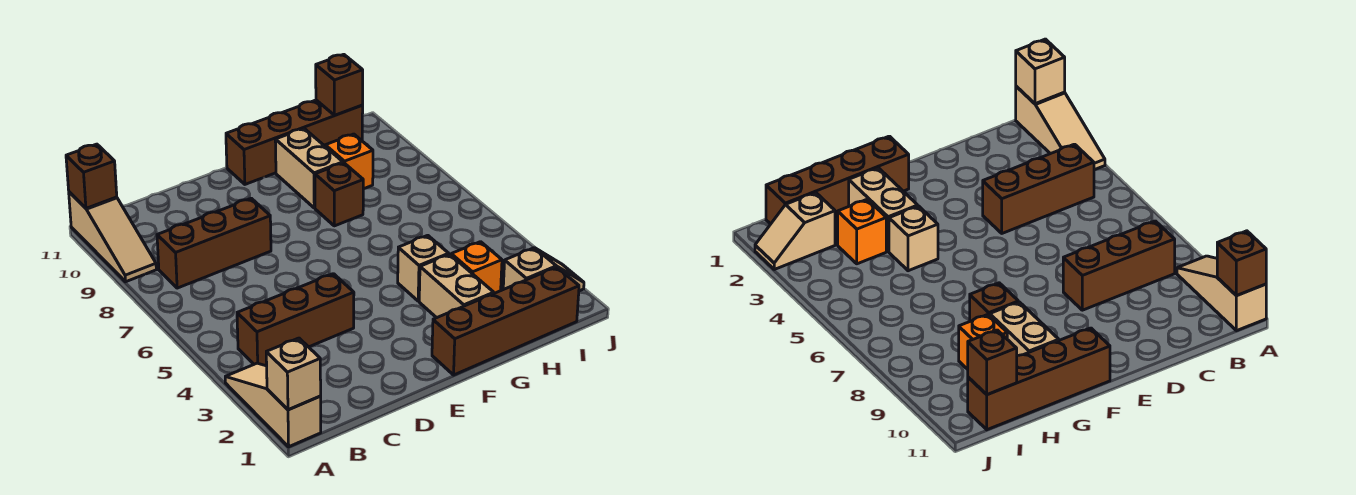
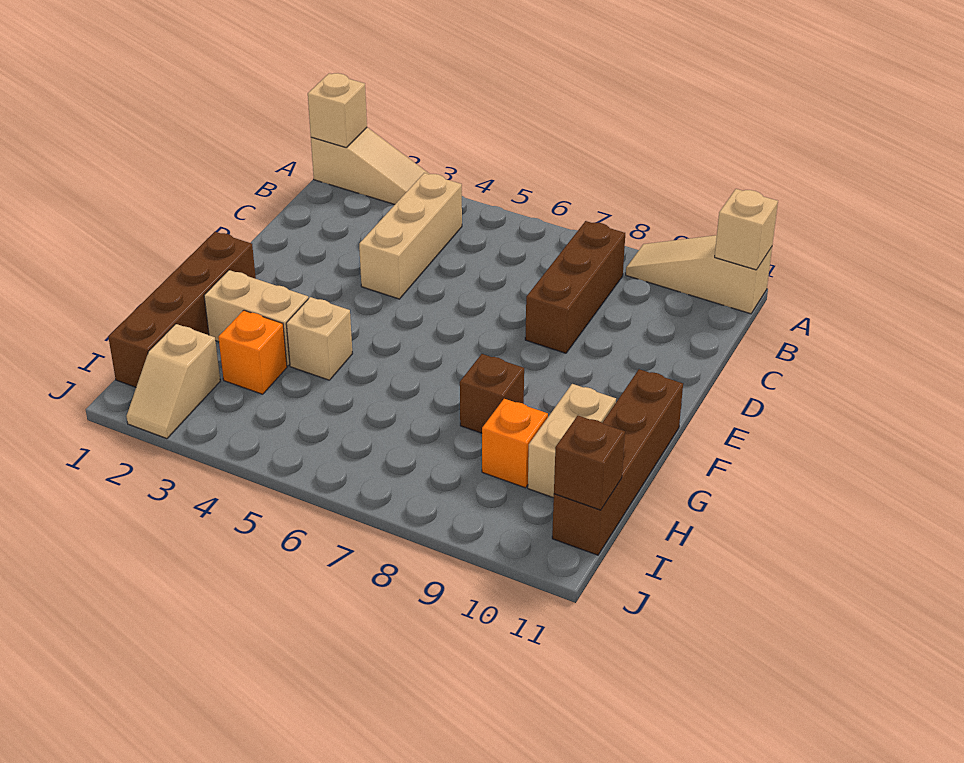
brown brick A11 level 2 -> tan brick A11 level 2
brown brick B4:D4 level 1 -> tan brick B4:D4 level 1
tan brick G9:G10 level 1 -> tan brick G10:H10 level 1

